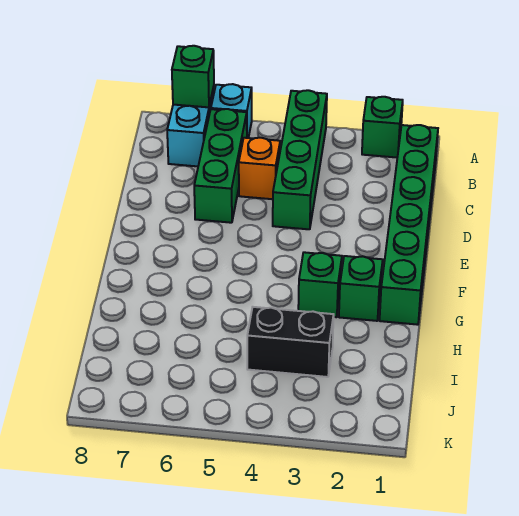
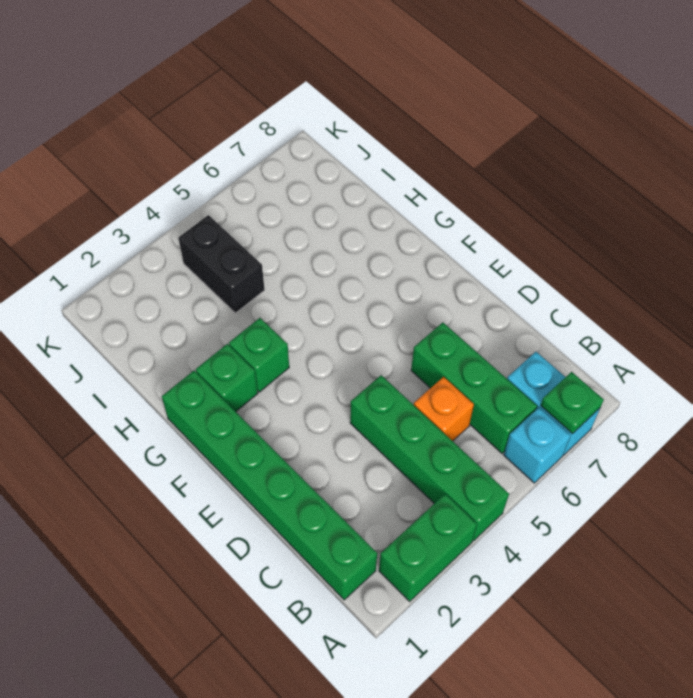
green brick A2 level 1 -> green brick A2:A3 level 1
green brick A7 level 2 -> green plate A7 level 2
black brick I3:I4 level 1 -> black brick I4:J4 level 1

